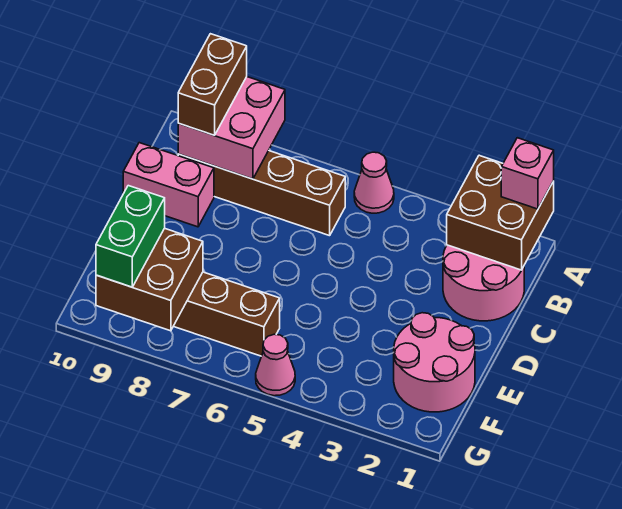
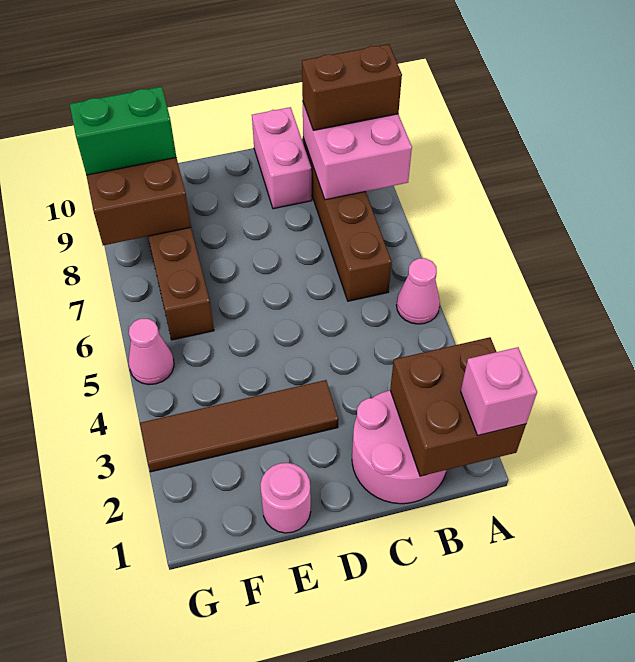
none -> brown tile D3:G3 level 1
pink round brick E1:F2 level 1 -> pink round brick E1 level 1

